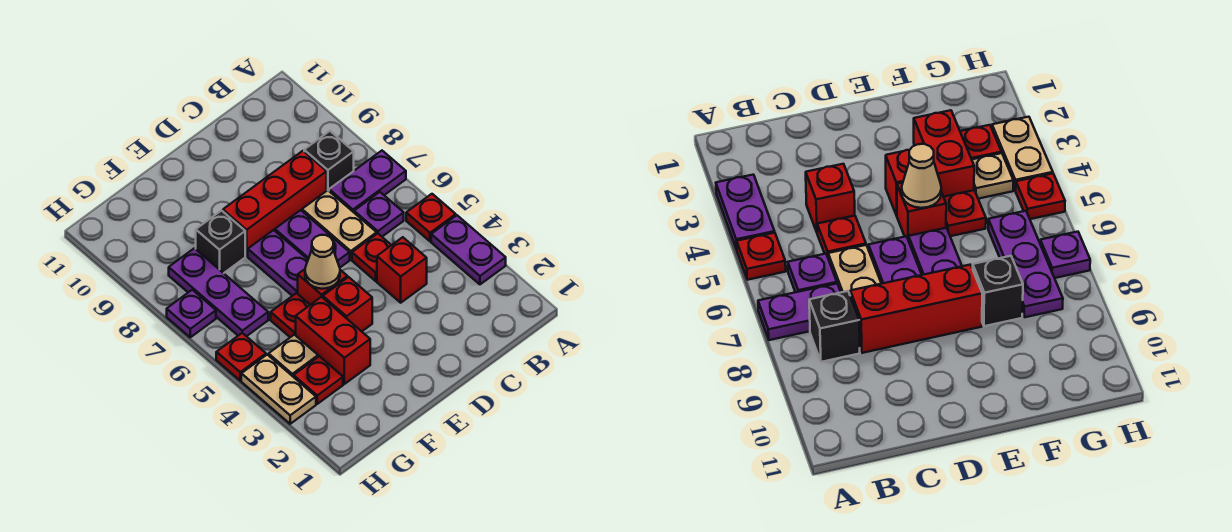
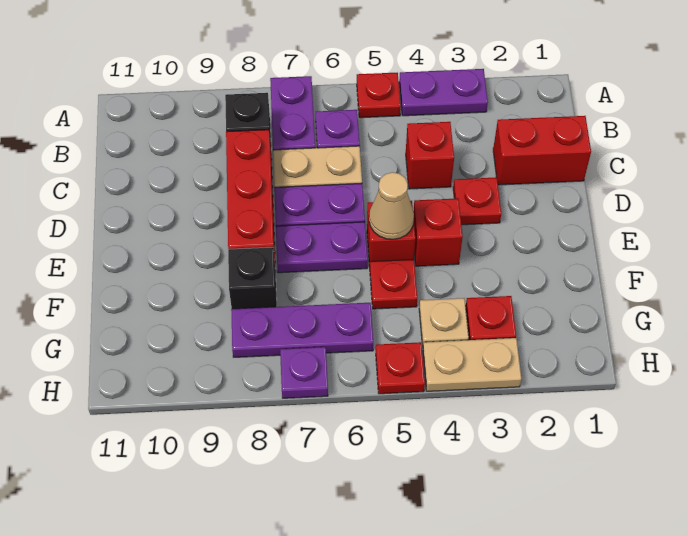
red plate C5 level 1 -> red plate D3 level 1
red brick F3:F4 level 1 -> red brick C1:C2 level 1

